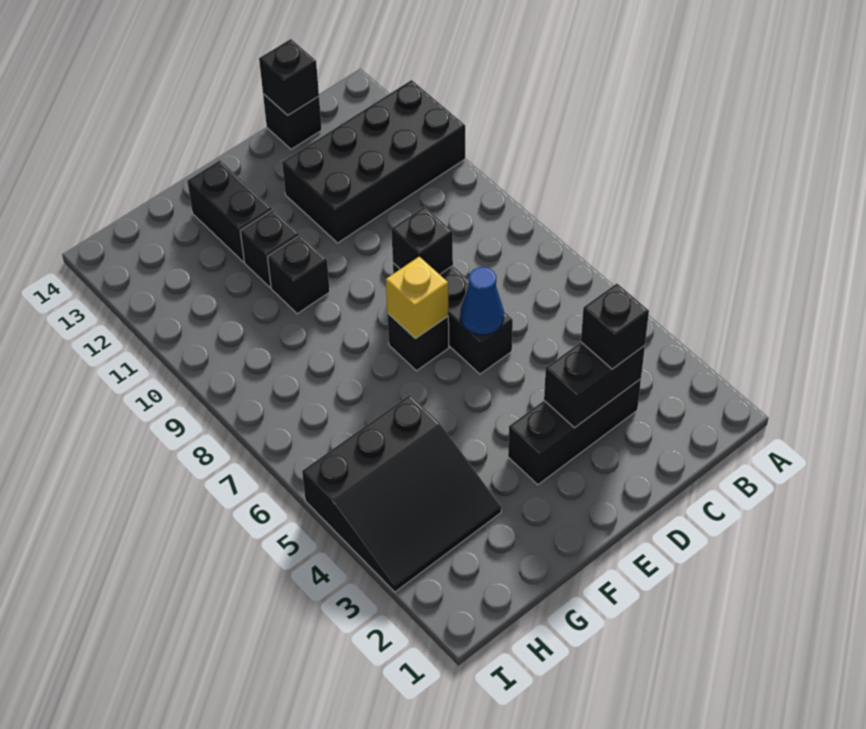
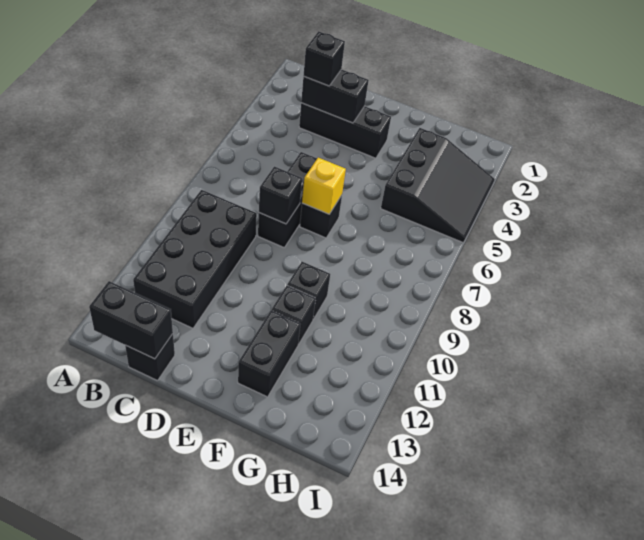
black brick A11:D12 level 1 -> black brick B9:C12 level 1
black brick C14 level 2 -> black brick B14:C14 level 2
blue cone D6 level 2 -> none
black slope G3:I5 level 1 top 5 -> black slope G3:I5 level 1 top G

